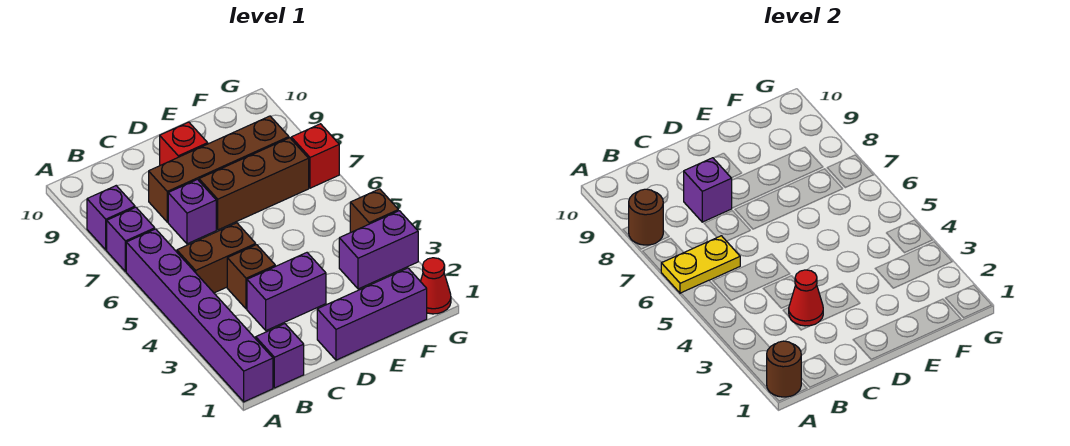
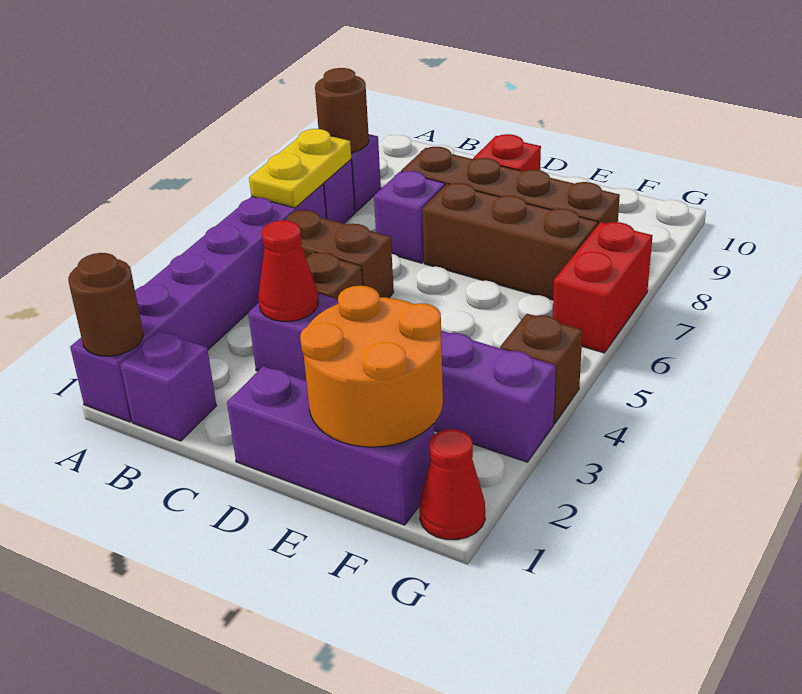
yellow plate A6:B6 level 2 -> yellow plate A6:A7 level 2
purple brick C8 level 2 -> none
none -> orange round brick E1:F2 level 2
red brick G7 level 1 -> red brick G6:G7 level 1

